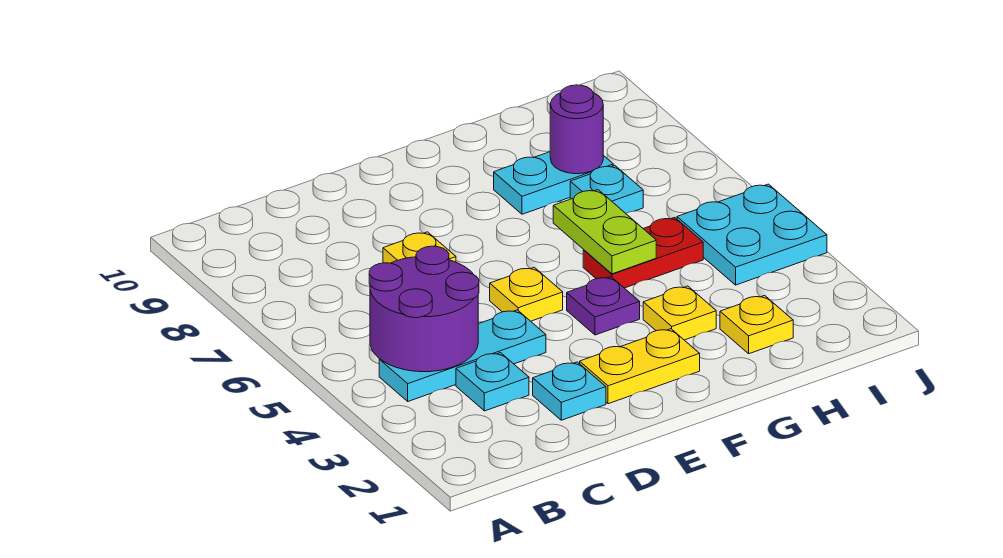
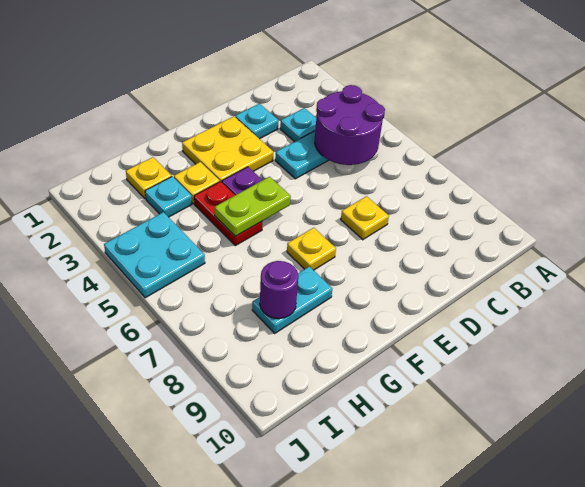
yellow plate E2:F2 level 1 -> yellow plate E2:F3 level 1
yellow plate E5 level 1 -> yellow plate F7 level 1
red plate G5:H5 level 1 -> red plate G4:G5 level 1
lime plate G5:G6 level 2 -> lime plate F5:G5 level 2
cyan plate H7 level 1 -> cyan plate H3 level 1

